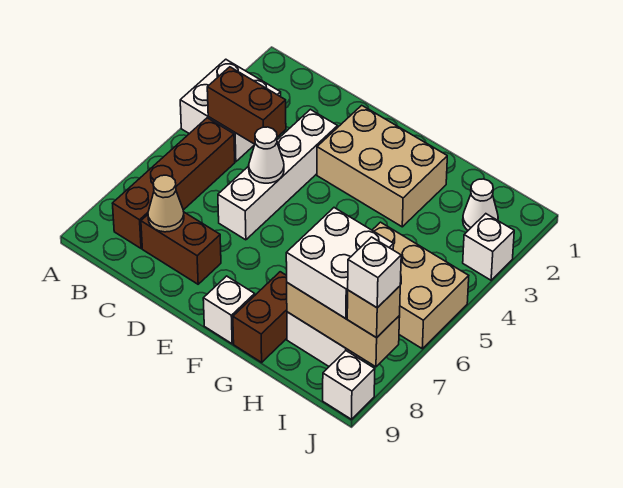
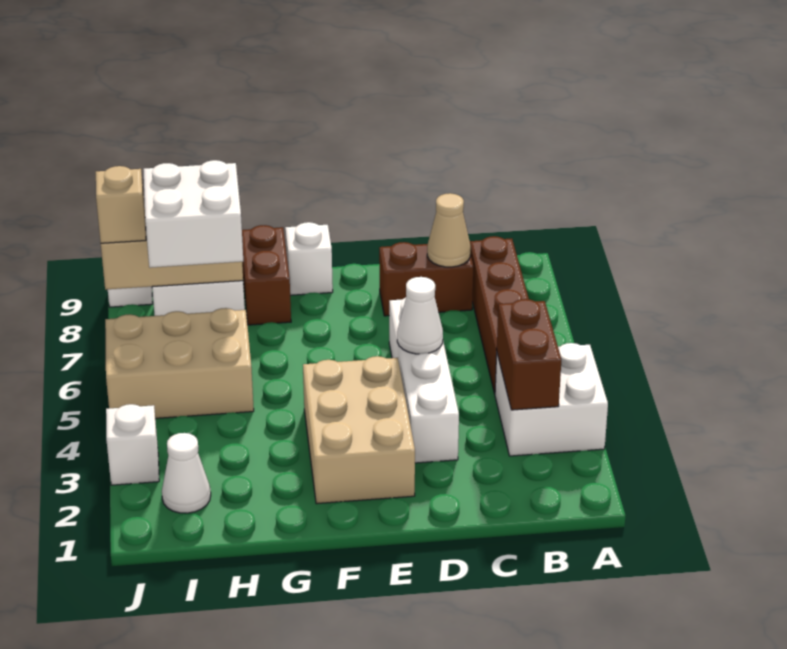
brown brick B4:C4 level 2 -> brown brick B3:B4 level 2
tan brick E2:G3 level 1 -> tan brick E2:F4 level 1
white brick J8 level 4 -> none

